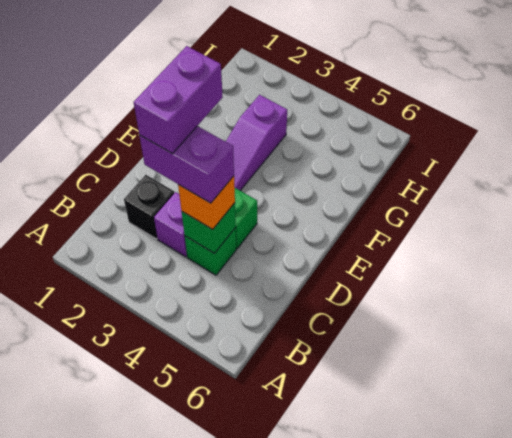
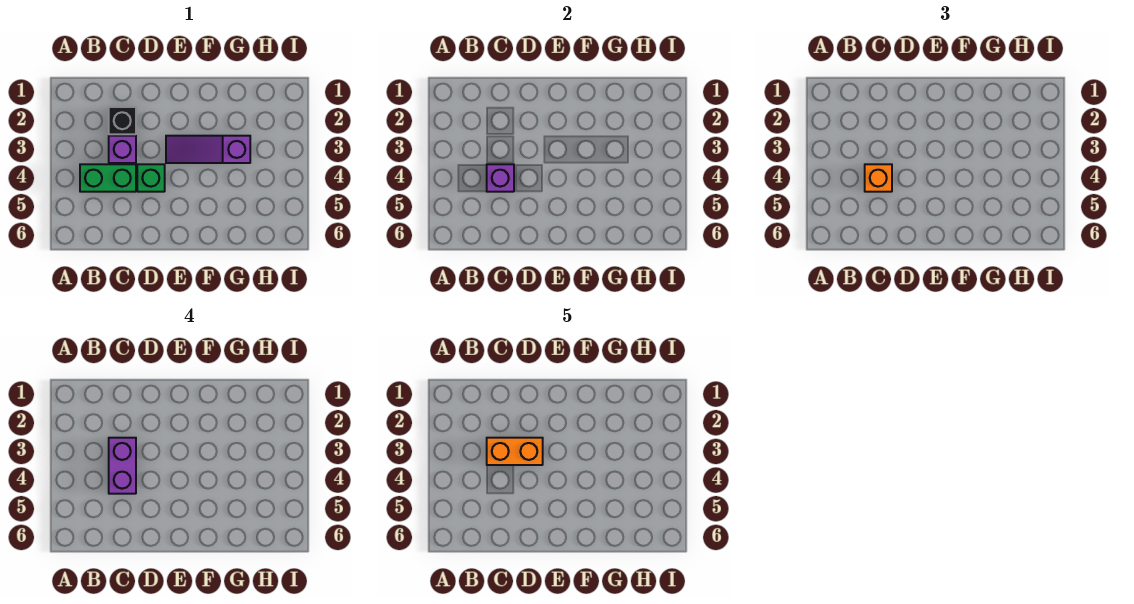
purple brick C3:D3 level 5 -> orange brick C3:D3 level 5
green brick C4 level 1 -> green brick B4:C4 level 1
green brick C4 level 2 -> purple brick C4 level 2

